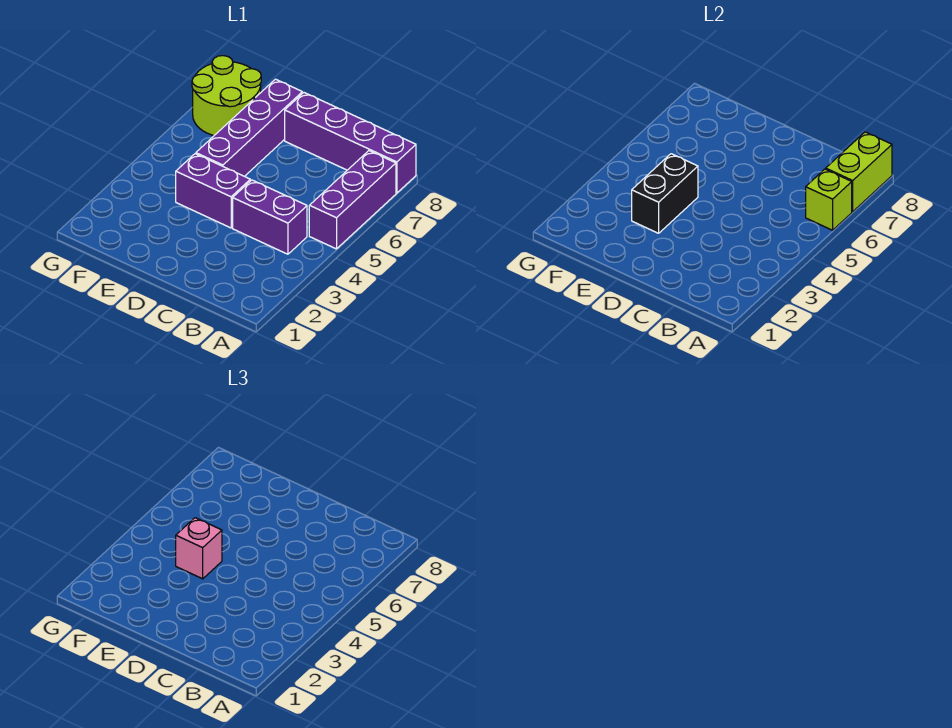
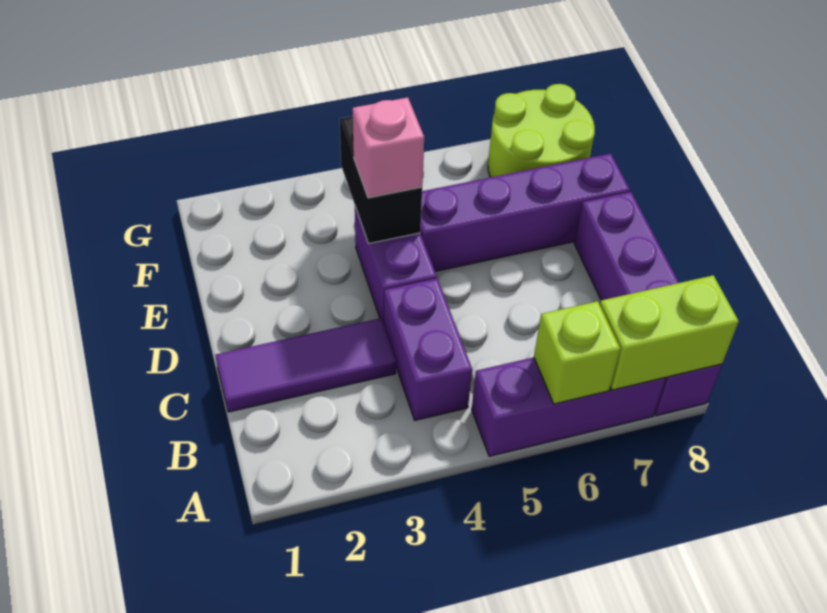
none -> purple tile C1:C3 level 1
black brick E3:E4 level 2 -> black brick E4:F4 level 2

